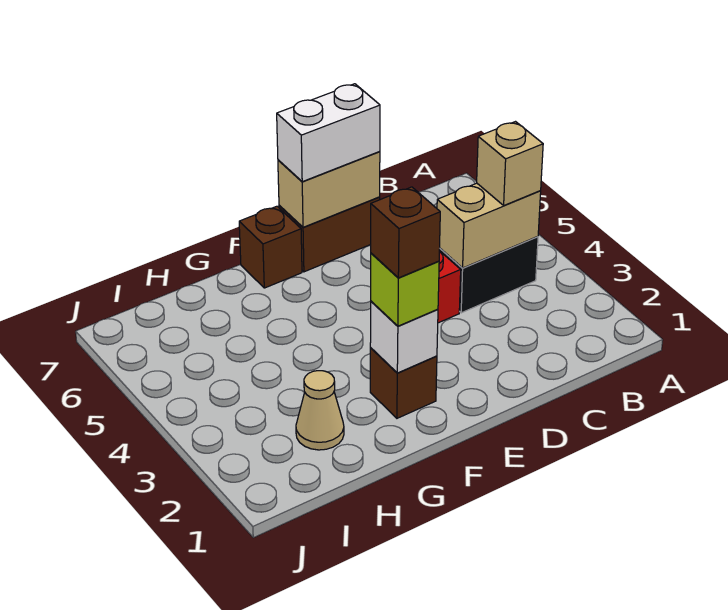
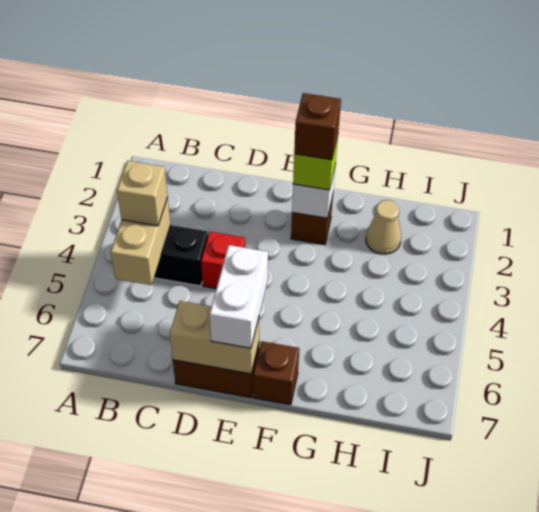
tan brick B4:C4 level 2 -> tan brick B4:B5 level 2
white brick D7:E7 level 3 -> white brick E6:E7 level 3

